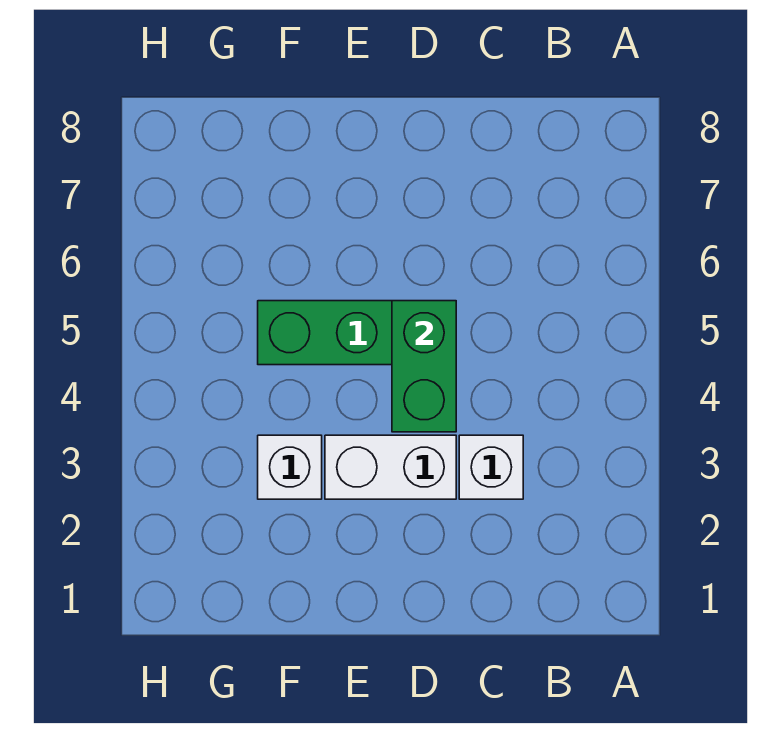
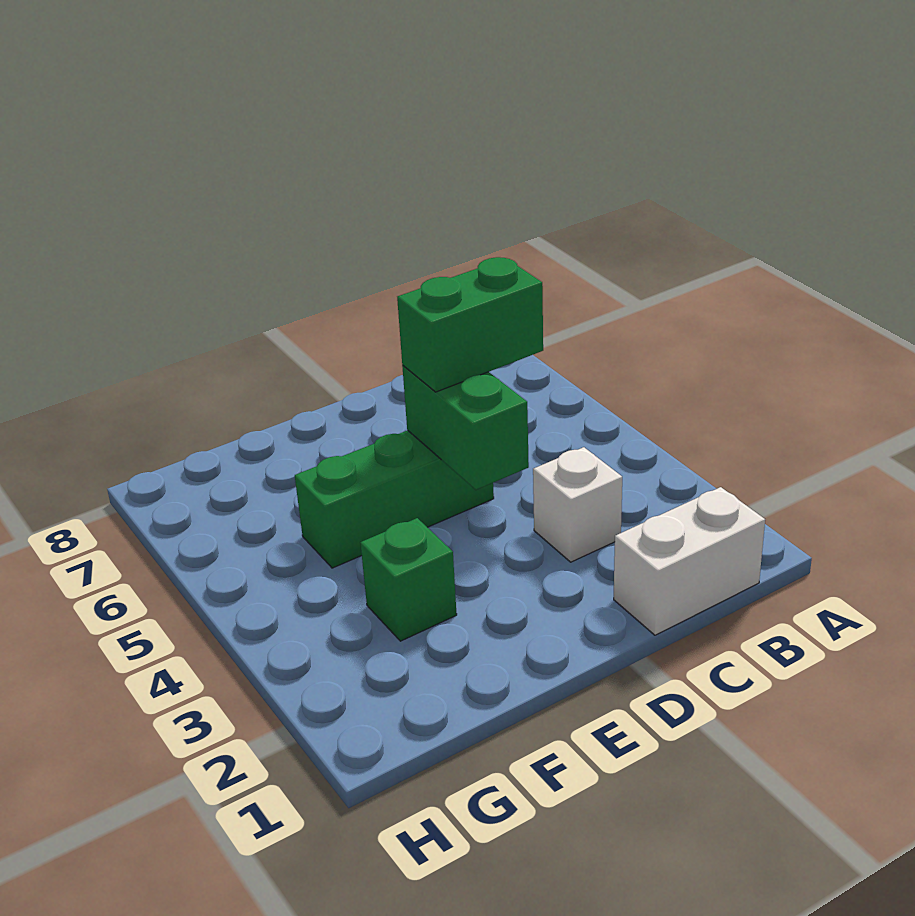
none -> green brick C5:D5 level 3
white brick D3:E3 level 1 -> white brick B1:C1 level 1
white brick F3 level 1 -> green brick F3 level 1

